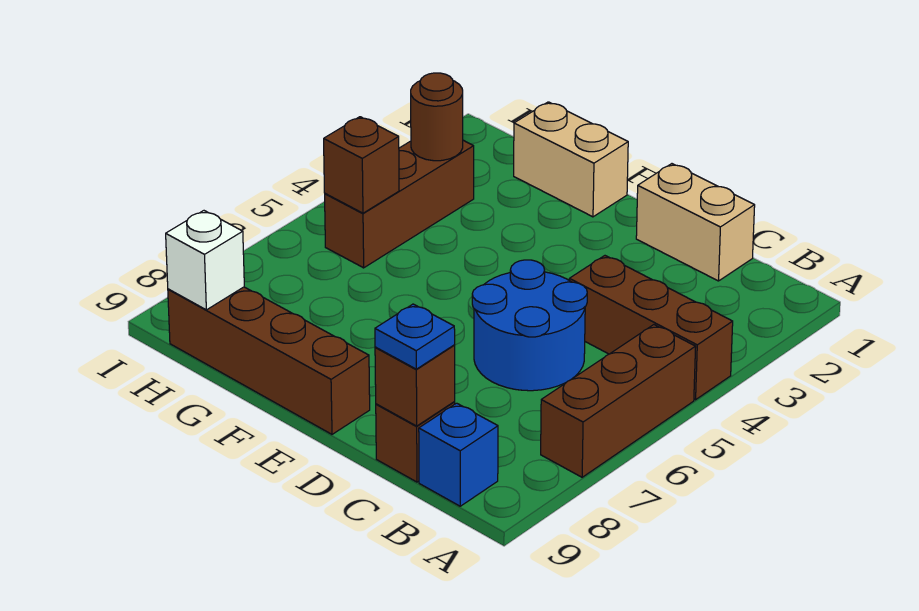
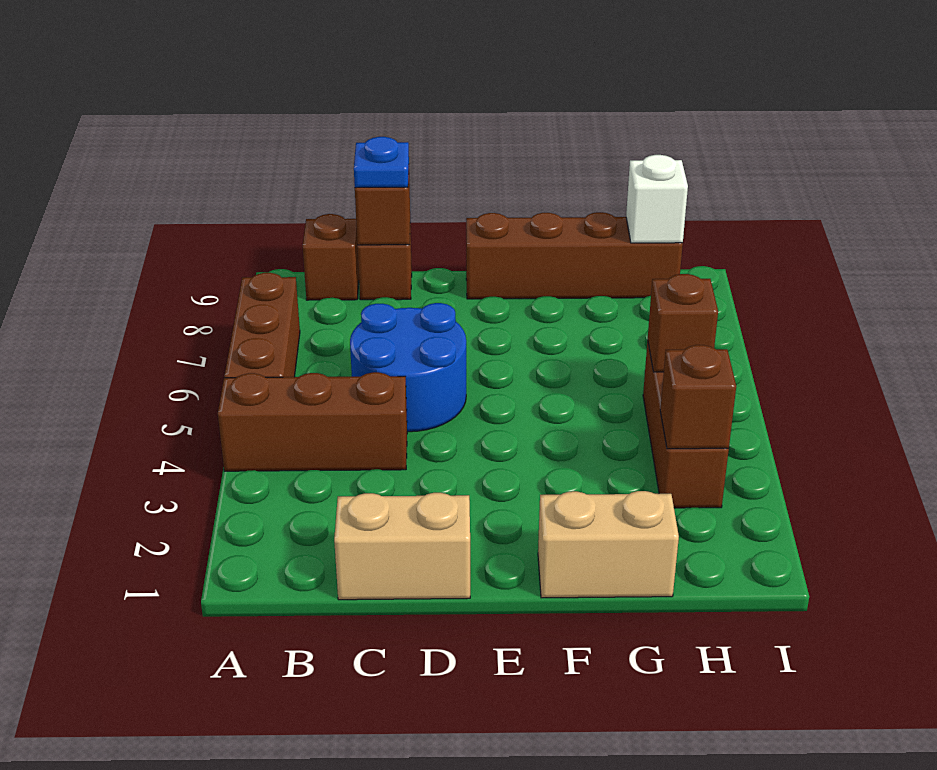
blue brick B9 level 1 -> brown brick B9 level 1
brown round brick H3 level 2 -> brown brick H3 level 2

